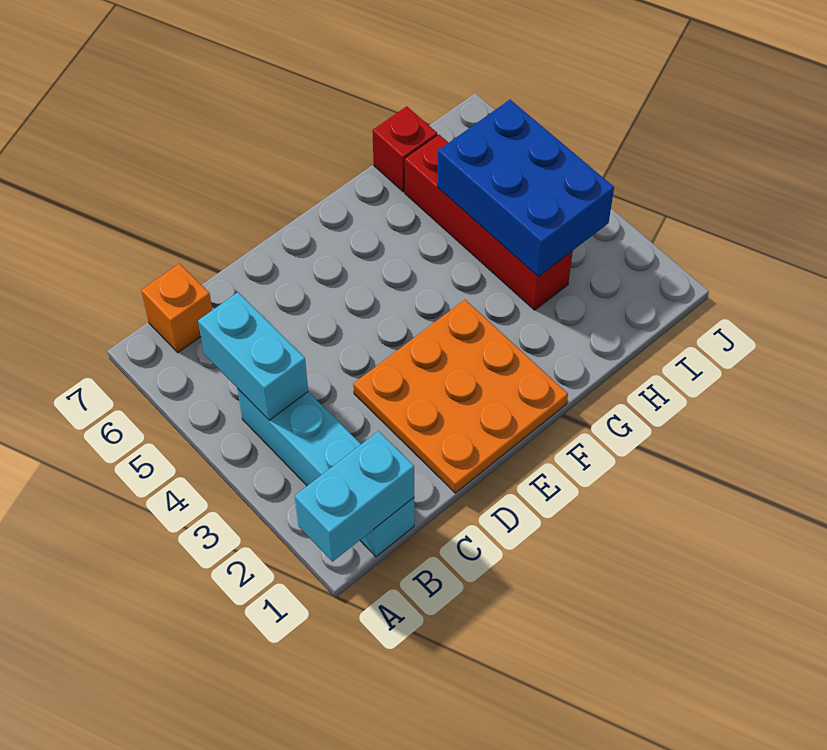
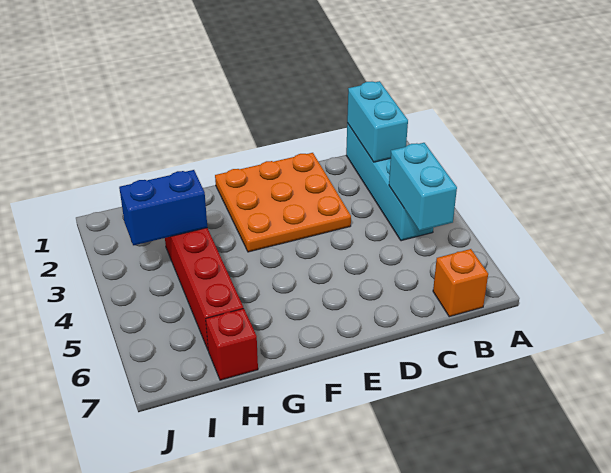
cyan brick A1:B1 level 2 -> cyan brick B1:B2 level 2
blue brick H3:I5 level 2 -> blue brick H3:I3 level 2

